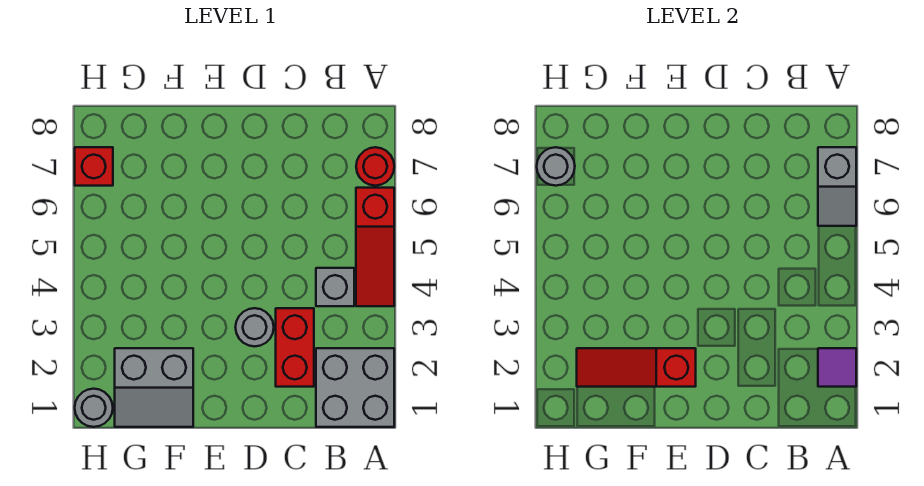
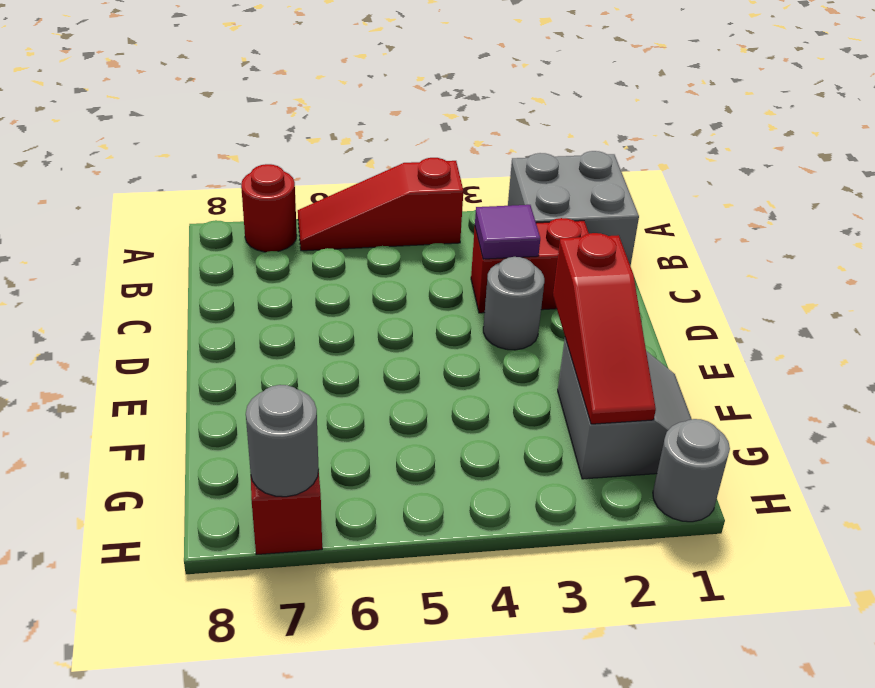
purple tile A2 level 2 -> purple tile C3 level 2
red slope A4:A6 level 1 top 6 -> red slope A4:A6 level 1 top 4
grey slope A6:A7 level 2 top 7 -> none
grey brick B4 level 1 -> none

